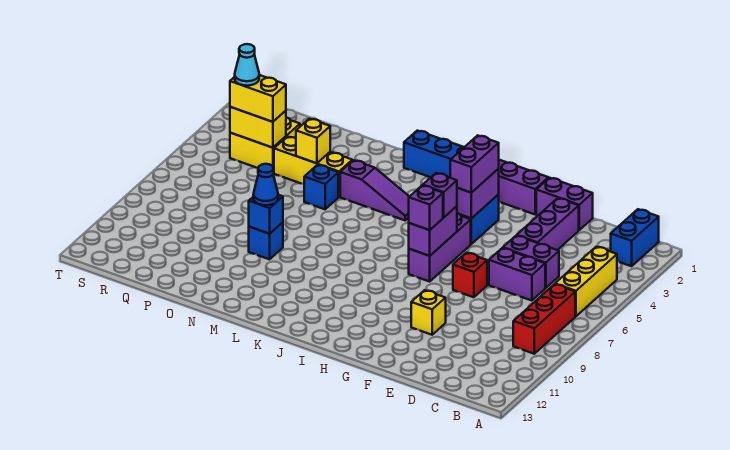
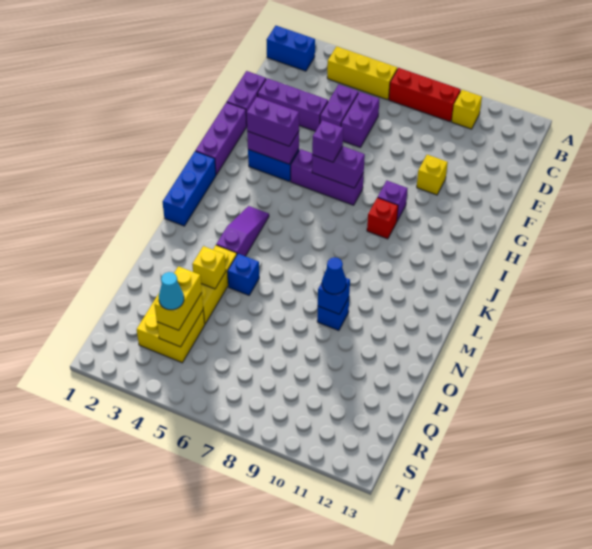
none -> yellow brick B10 level 1
red brick F7 level 1 -> red brick I9 level 1
purple brick H7 level 3 -> purple brick H9 level 1

